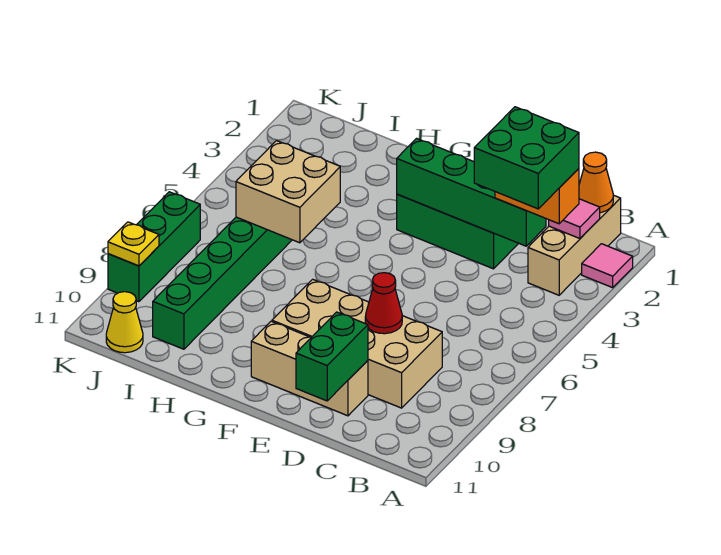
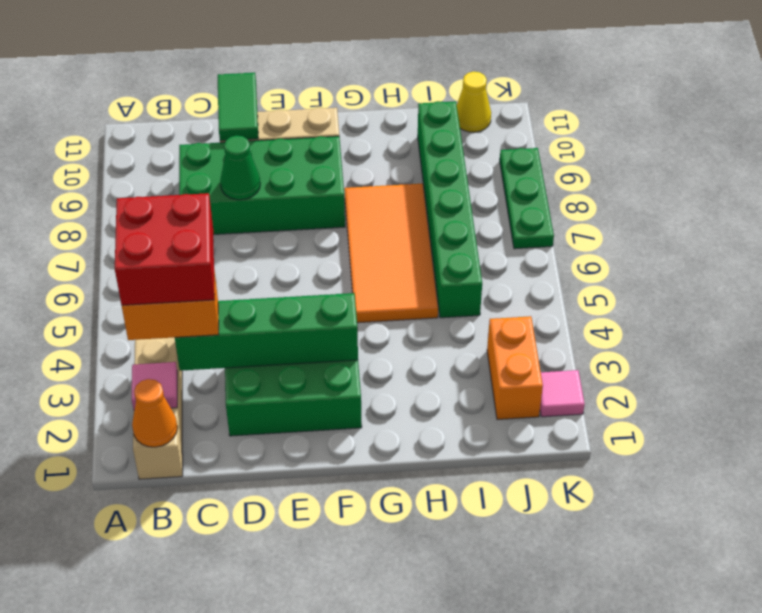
pink tile A2 level 1 -> pink tile K2 level 1
green brick B3:C4 level 4 -> red brick B3:C4 level 4
tan brick C8:F9 level 1 -> green brick C8:F9 level 1
red cone D8 level 2 -> green cone D8 level 2
green brick D10:D11 level 2 -> green tile D10:D11 level 2
none -> orange tile G5:H8 level 1
tan brick H5:I6 level 2 -> none
none -> orange brick J2:J3 level 1
green brick K7:K9 level 1 -> green plate K7:K9 level 1
yellow plate K9 level 2 -> none

